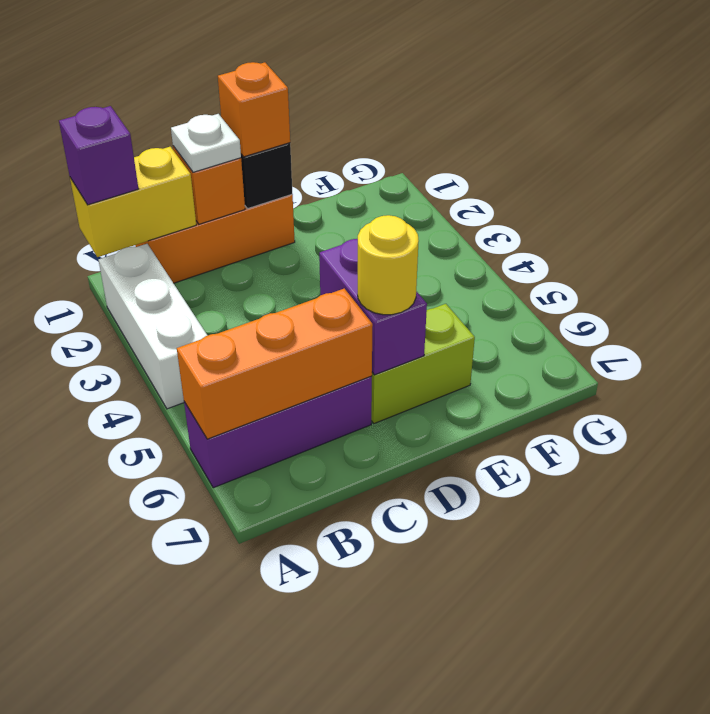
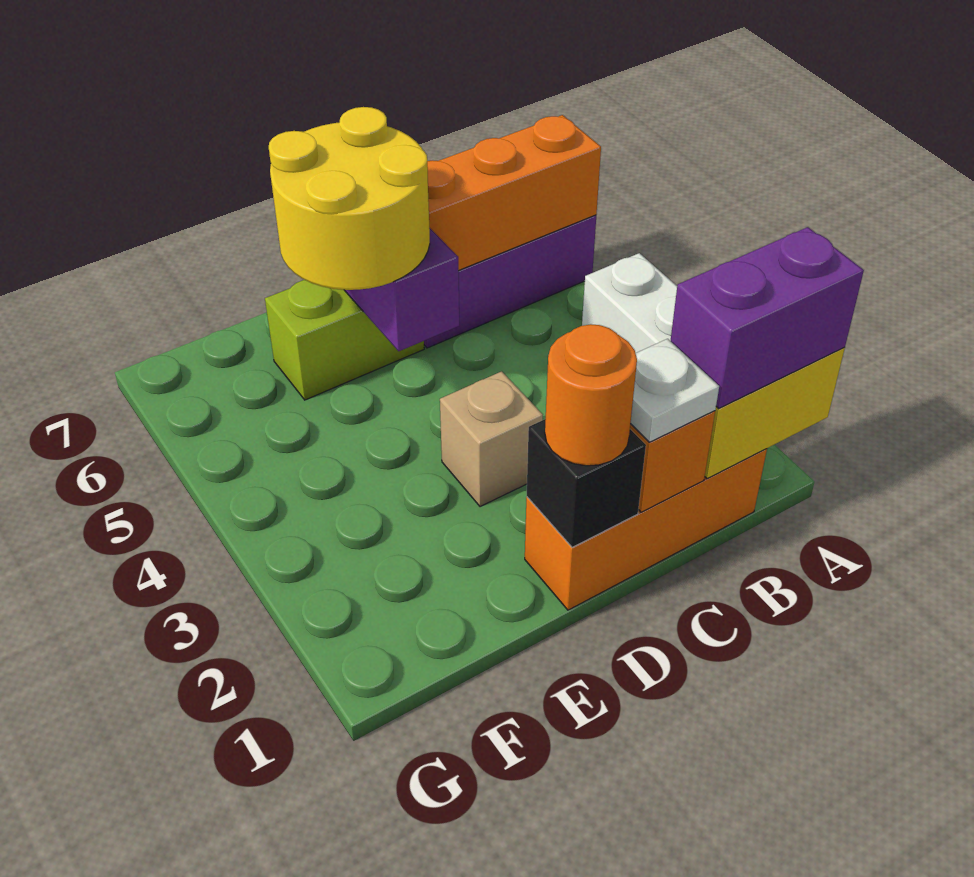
purple brick A1 level 3 -> purple brick A1:B1 level 3
orange brick D1 level 3 -> orange round brick D1 level 3
none -> tan brick D3 level 1
yellow round brick D6 level 3 -> yellow round brick D5:E6 level 3

